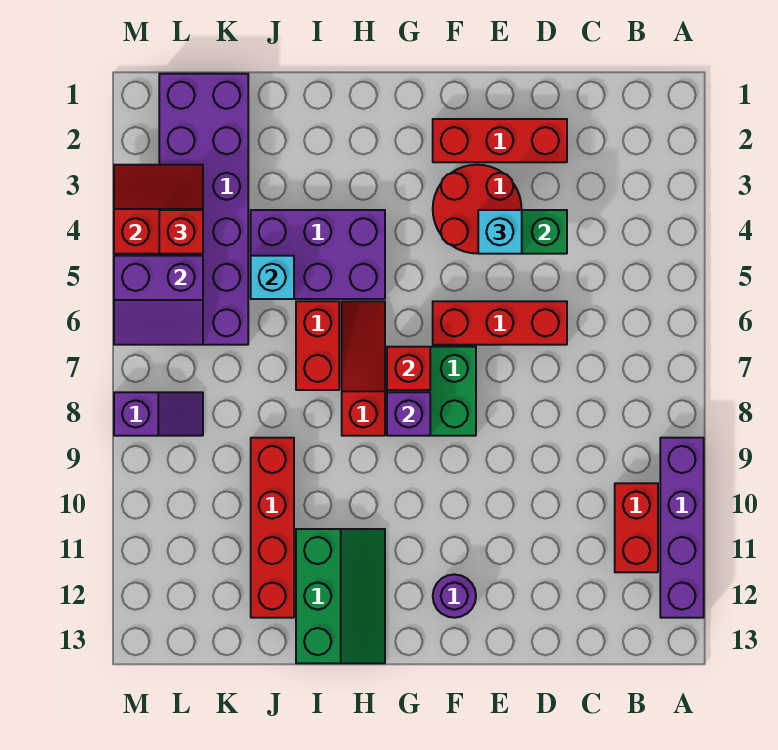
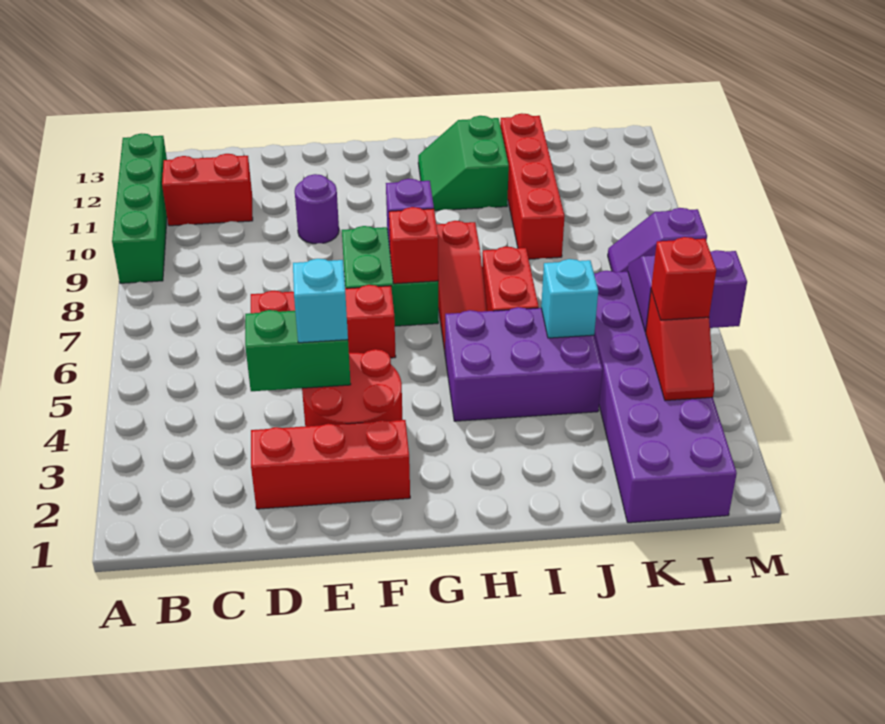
purple brick A9:A12 level 1 -> green brick A9:A12 level 1
red brick B10:B11 level 1 -> red brick B11:C11 level 1
purple round brick F12 level 1 -> purple round brick E10 level 1
green slope H11:I13 level 1 top I -> green slope H11:I12 level 1 top I
red slope L3:M4 level 2 top 4 -> red slope L3:L4 level 2 top 4

